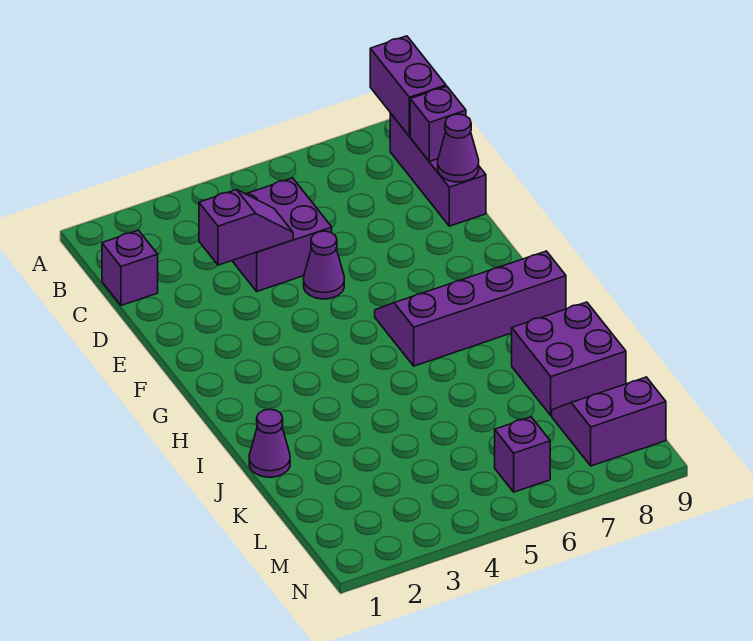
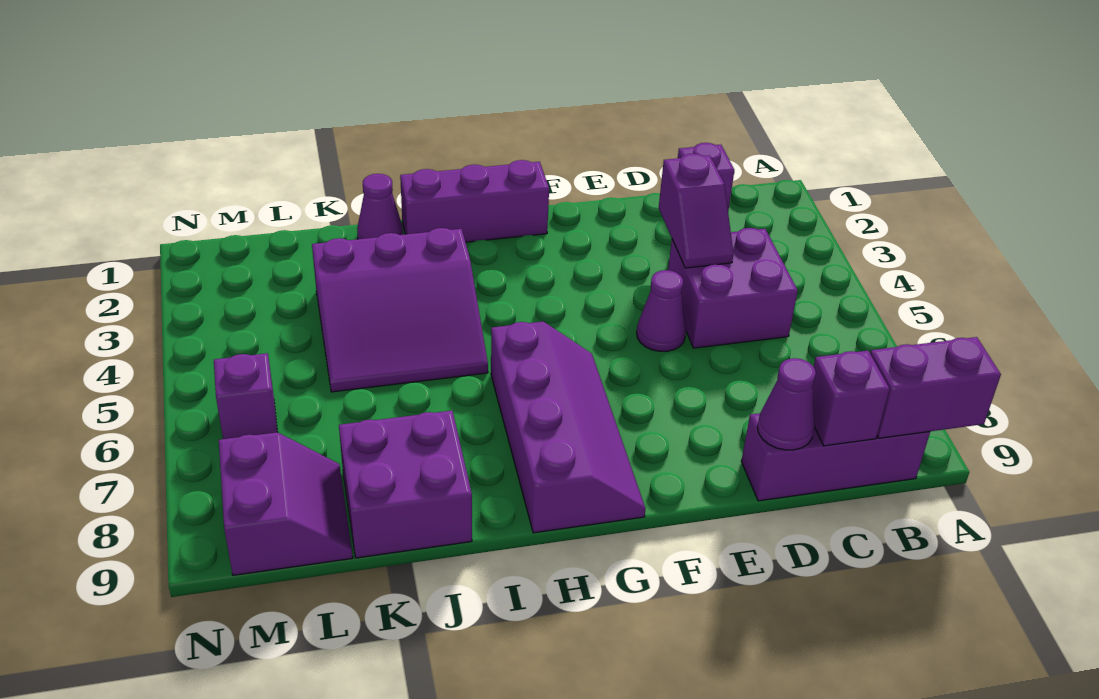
none -> purple brick G1:I1 level 1
none -> purple slope I3:K5 level 1 top 3

